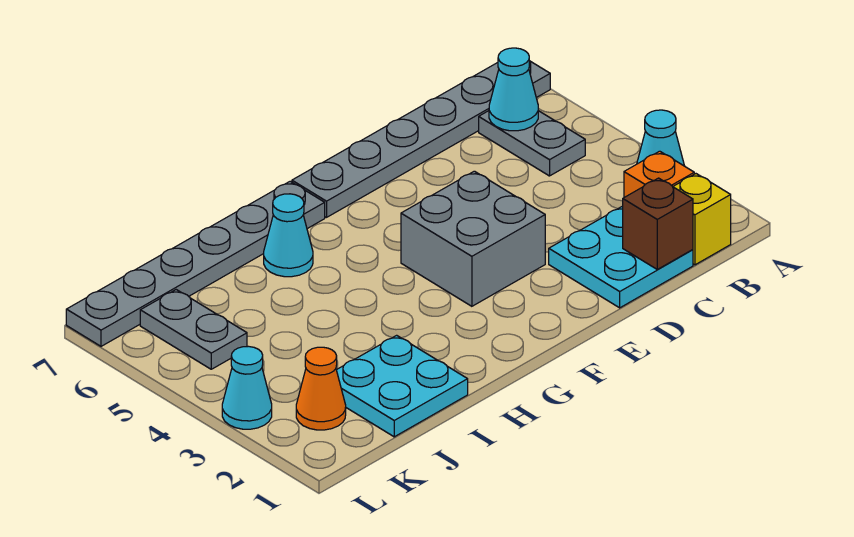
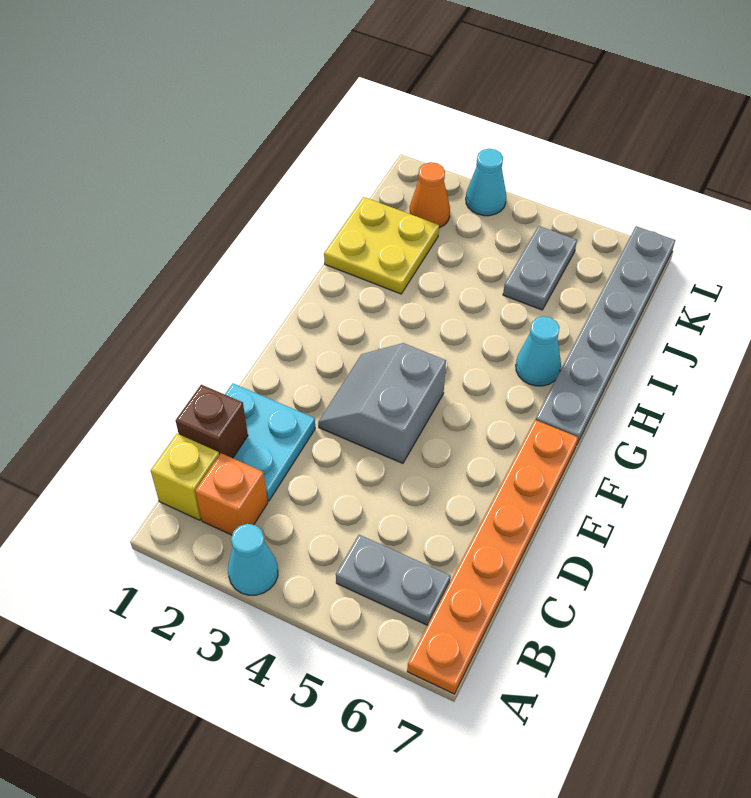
grey plate A7:F7 level 1 -> orange plate A7:F7 level 1
cyan cone B6 level 2 -> none
grey brick E3:F4 level 1 -> grey slope E3:F4 level 1 top 4
cyan plate I1:J2 level 1 -> yellow plate I1:J2 level 1
grey plate K5:K6 level 1 -> grey plate J5:K5 level 1

